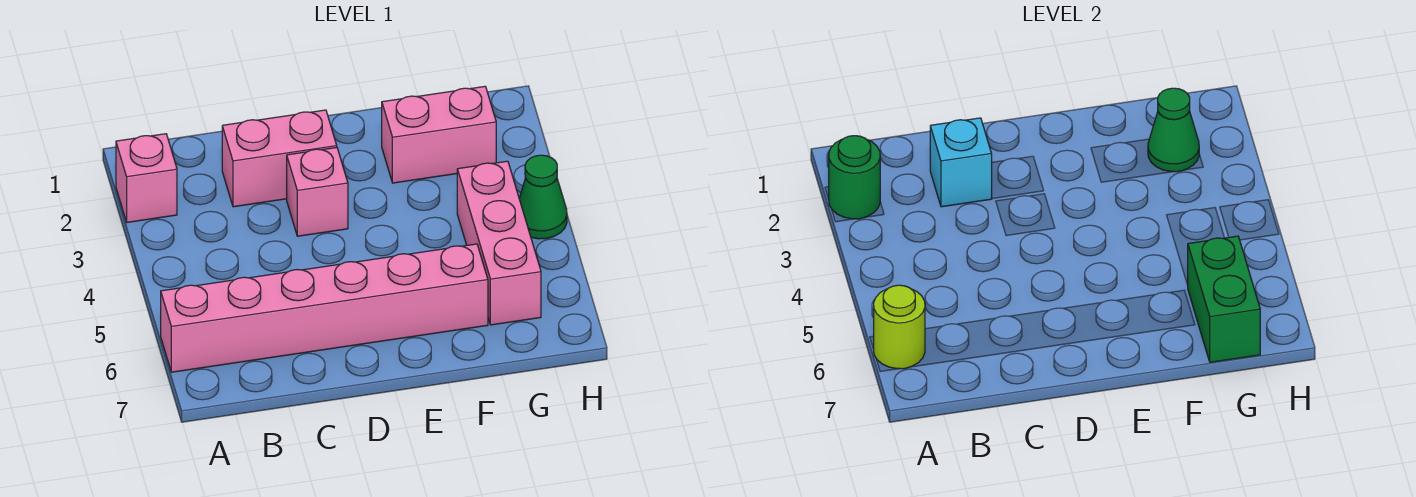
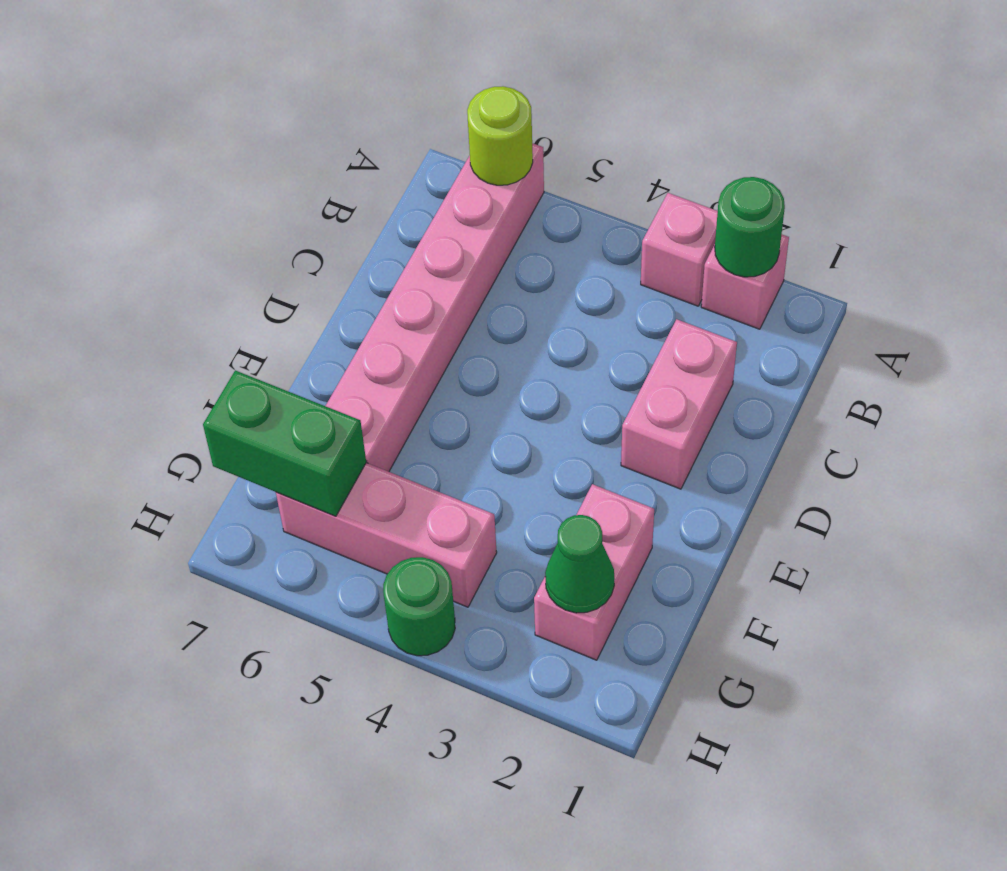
cyan brick C2 level 2 -> none
pink brick D3 level 1 -> pink brick A3 level 1
green cone H4 level 1 -> green round brick H4 level 1

